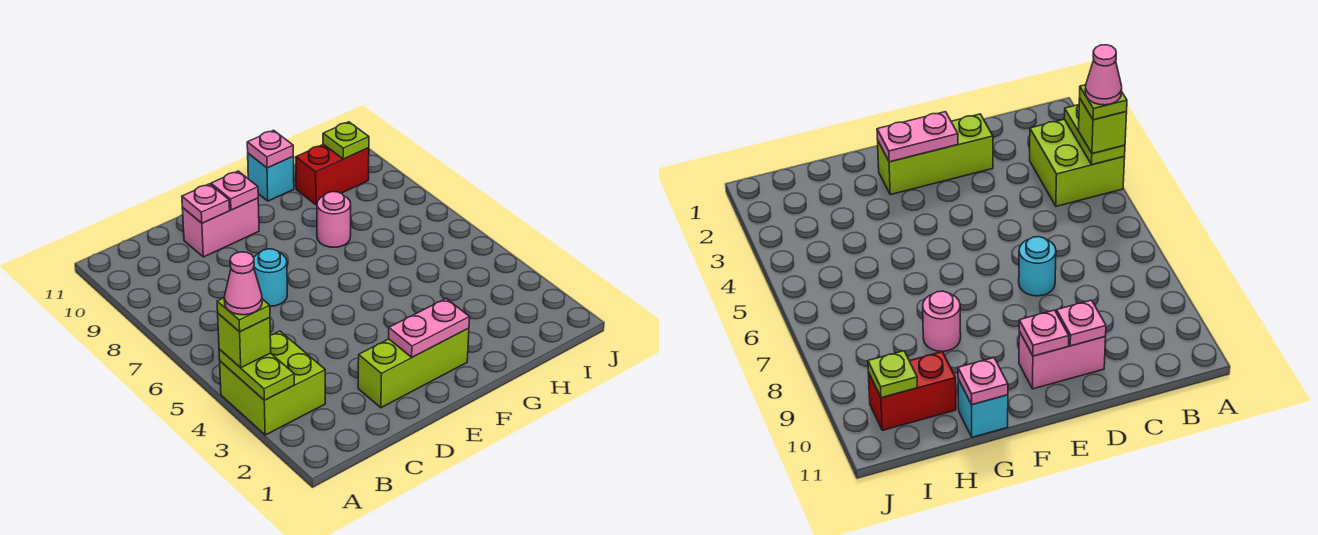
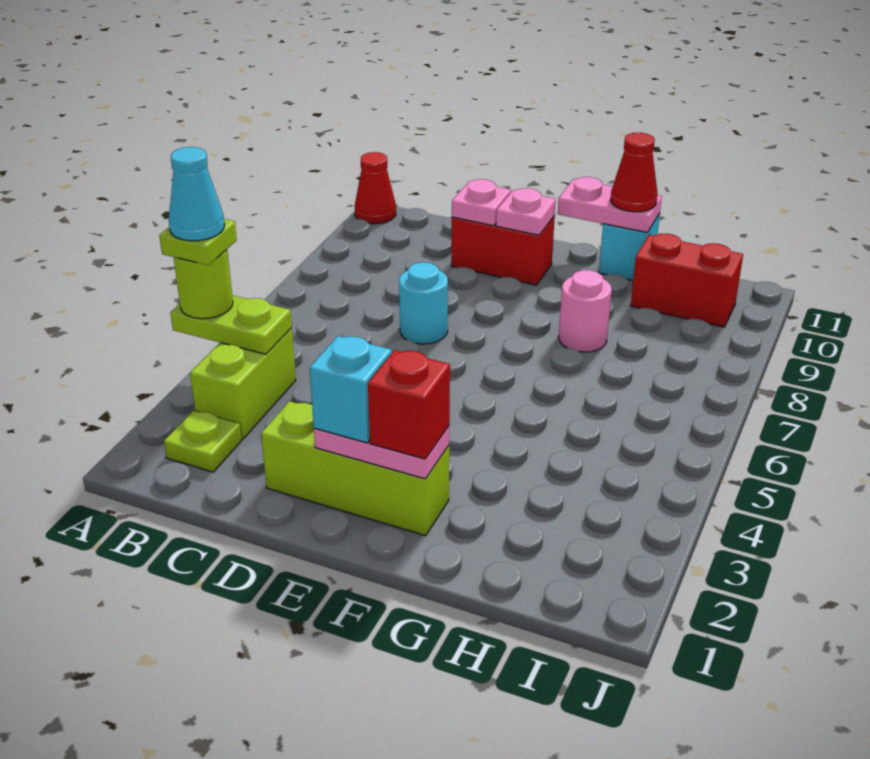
lime brick A3:B4 level 1 -> lime brick B3:B4 level 1
lime plate A3:A4 level 2 -> lime plate A4:B4 level 2
lime brick A4 level 3 -> lime round brick A4 level 3
pink cone A4 level 5 -> cyan cone A4 level 5
none -> red cone A11 level 1
pink brick D10:E10 level 1 -> red brick D10:E10 level 1
none -> cyan brick E2 level 3
none -> red brick F2 level 3
pink plate G11 level 2 -> pink plate F11:G11 level 2
none -> red cone G11 level 3
lime plate I10 level 2 -> lime plate B2 level 1

